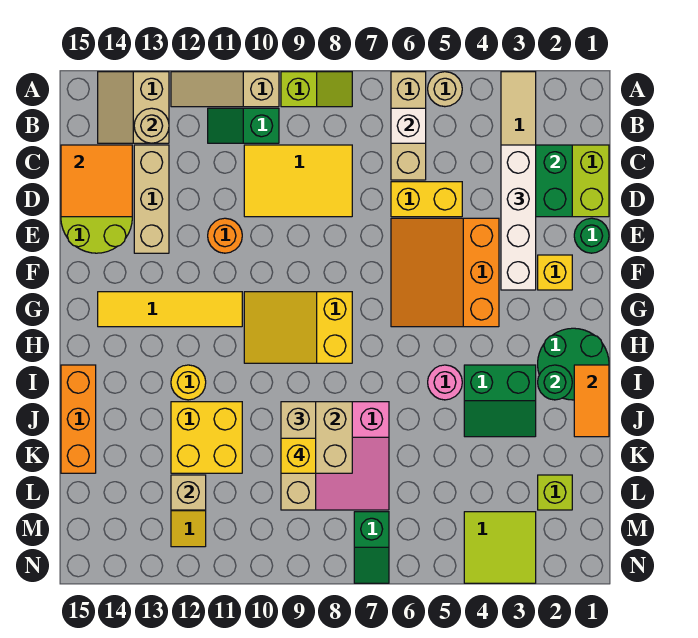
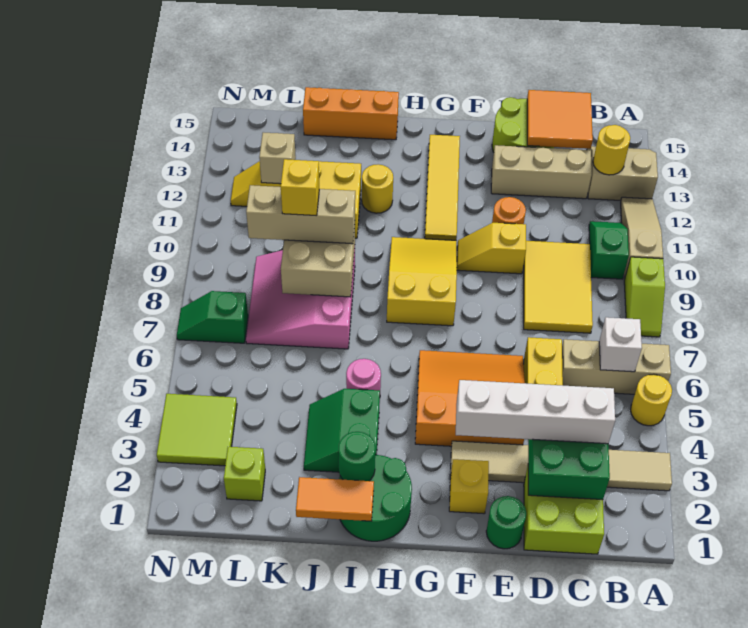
tan round brick A5 level 1 -> yellow round brick A5 level 1
tan round brick B13 level 2 -> yellow round brick B13 level 2
none -> yellow slope E10:F10 level 1 top E

